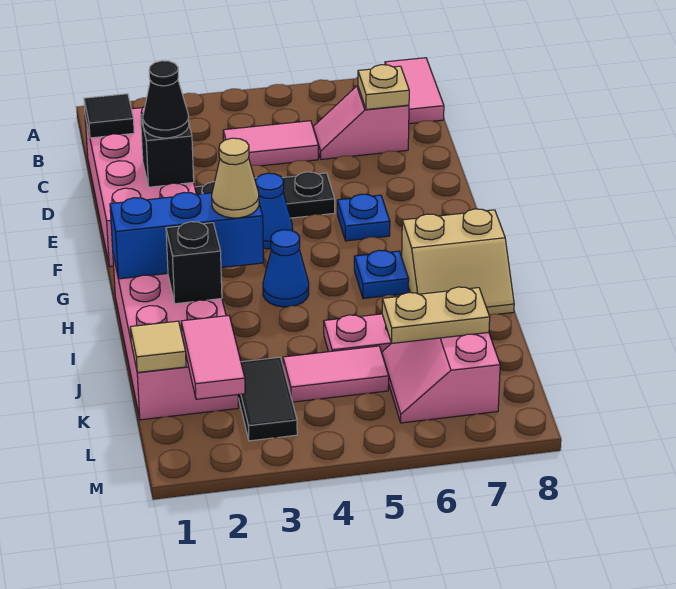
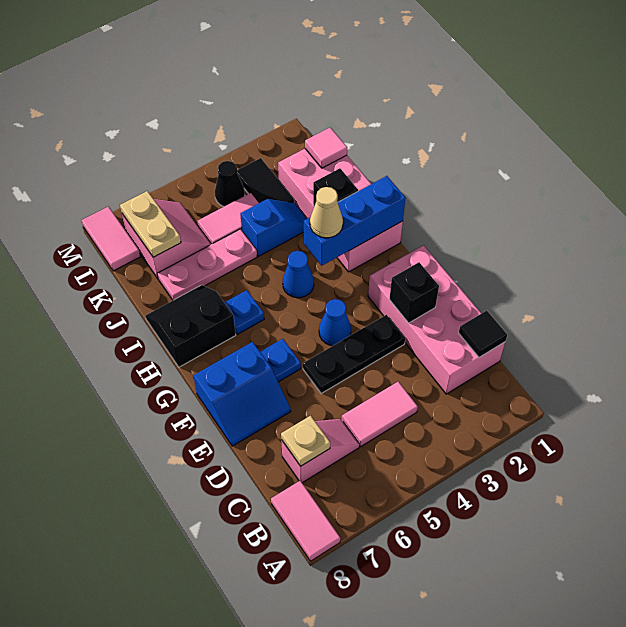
black cone E2 level 3 -> black cone L4 level 1
none -> blue slope E7:F8 level 1 top F
tan slope H7:I8 level 1 top H -> black slope H7:I8 level 1 top H
none -> blue slope J3:J4 level 1 top 4
tan tile K1 level 2 -> pink tile K1 level 2
pink tile K2:L2 level 2 -> pink tile L8:M8 level 1
tan plate K6:K7 level 2 -> tan plate K7:L7 level 2

